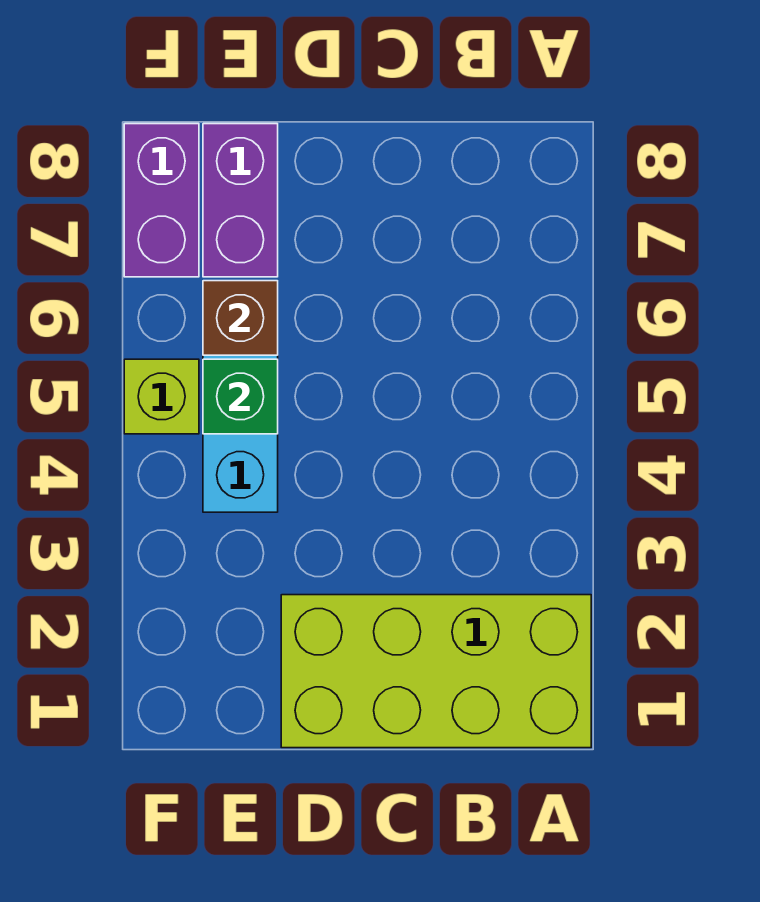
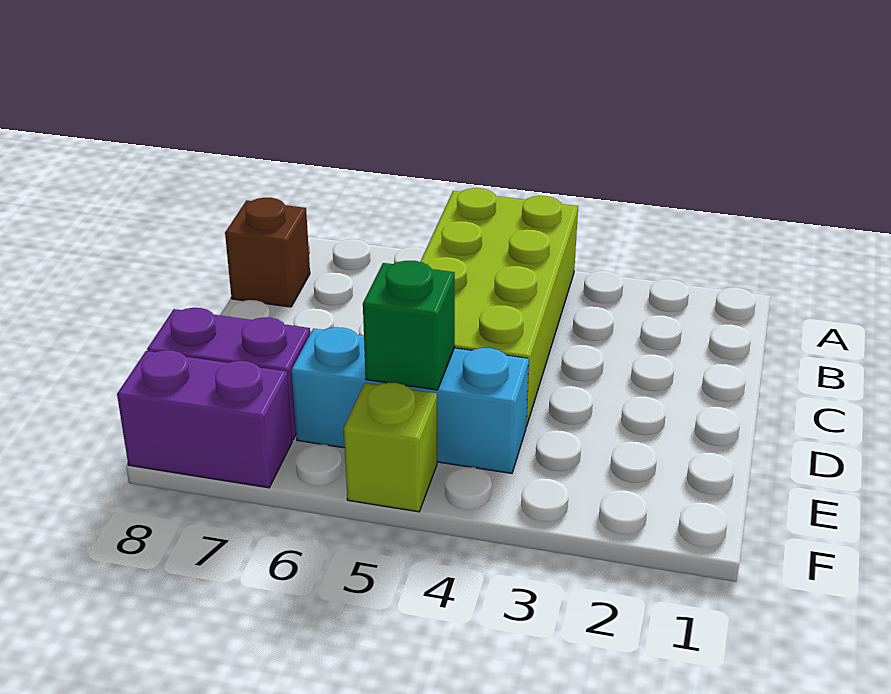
lime brick A1:D2 level 1 -> lime brick A4:D5 level 1
brown brick E6 level 2 -> brown brick B8 level 1

